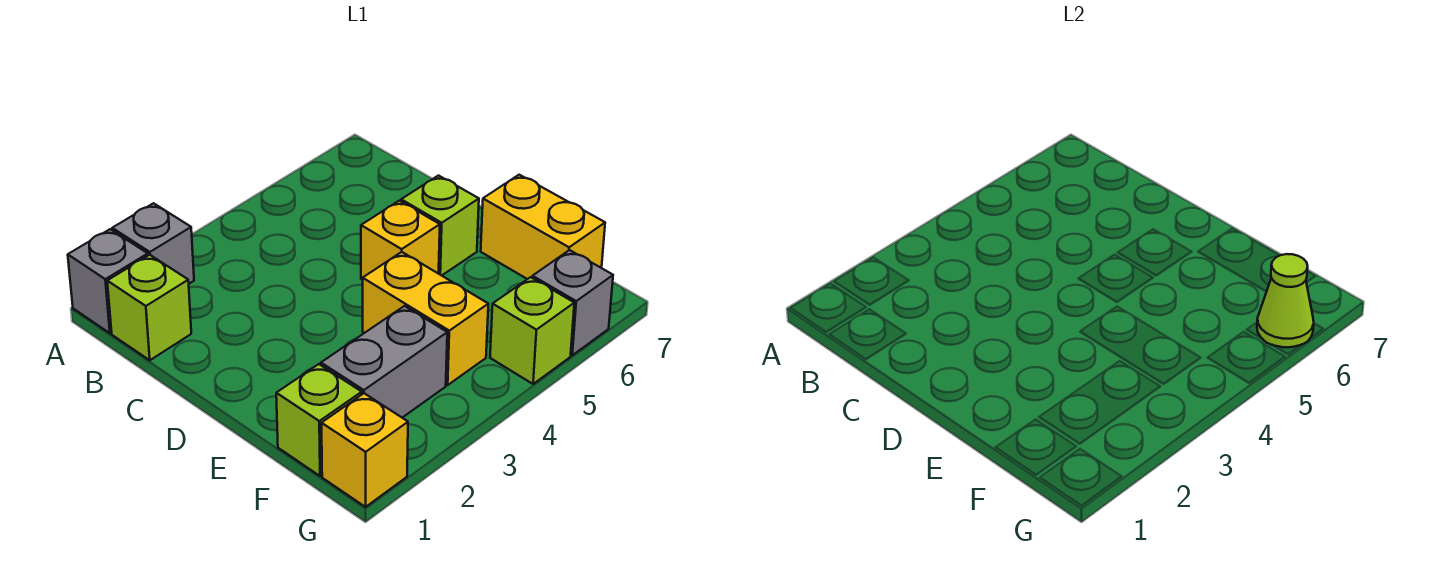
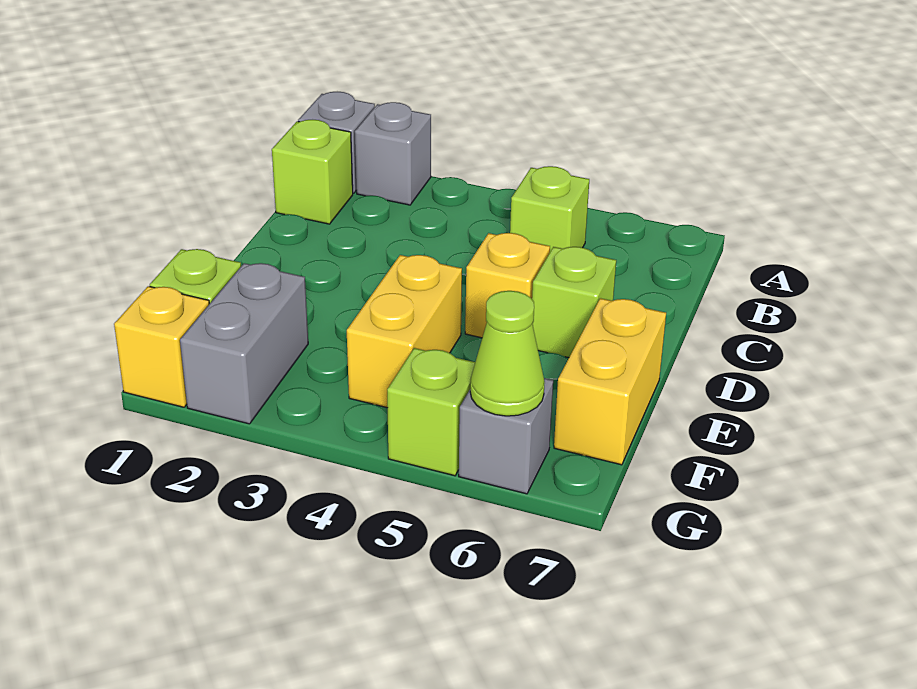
none -> lime brick B5 level 1
grey brick F2:F3 level 1 -> grey brick F2:G2 level 1

